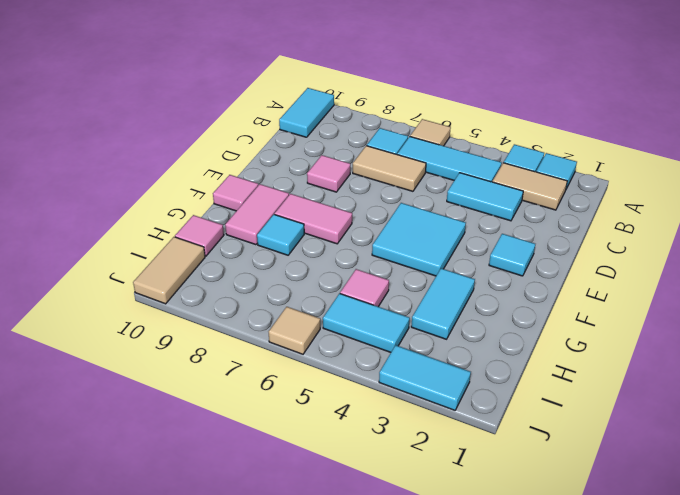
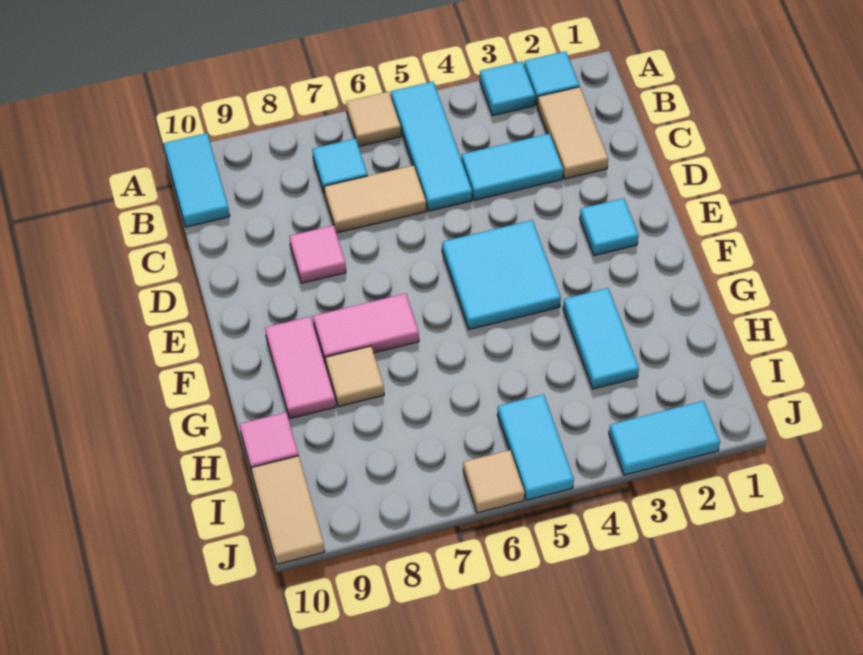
tan tile B2:B3 level 1 -> tan tile B2:C2 level 1
cyan tile B4:B6 level 1 -> cyan tile A5:C5 level 1
pink tile F10 level 1 -> none
cyan tile G8 level 1 -> tan tile G8 level 1
pink tile H5 level 1 -> none
cyan tile I4:I5 level 1 -> cyan tile I5:J5 level 1

